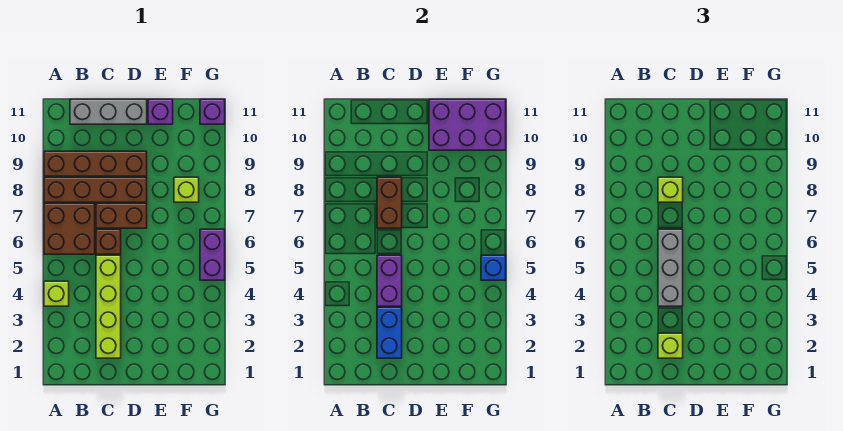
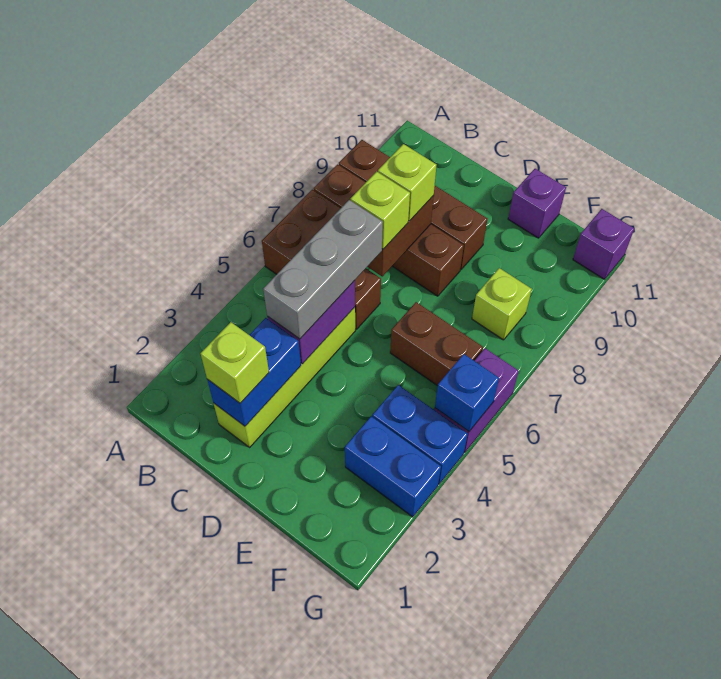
lime brick A4 level 1 -> lime brick C7 level 3
grey brick B11:D11 level 1 -> none
brown brick C7:D7 level 1 -> brown brick E6:F6 level 1
purple brick E10:G11 level 2 -> none
none -> blue brick F3:G3 level 1
none -> blue brick F4:G4 level 1

